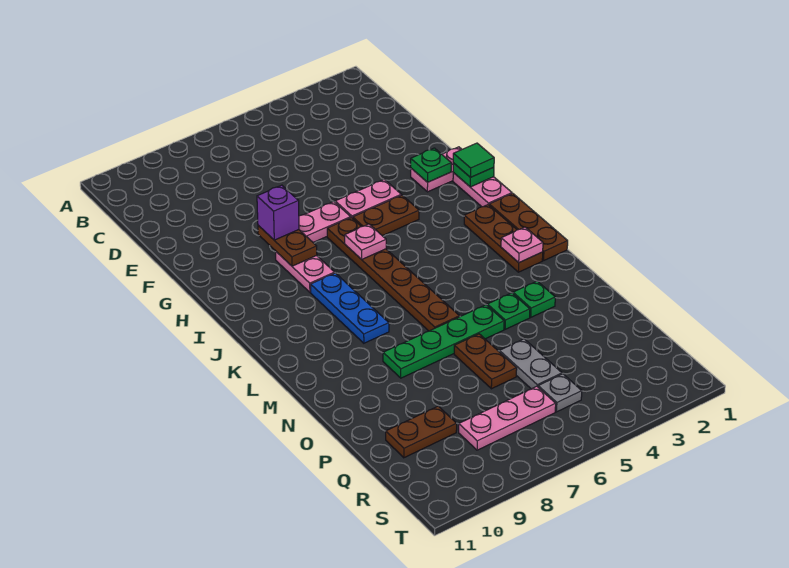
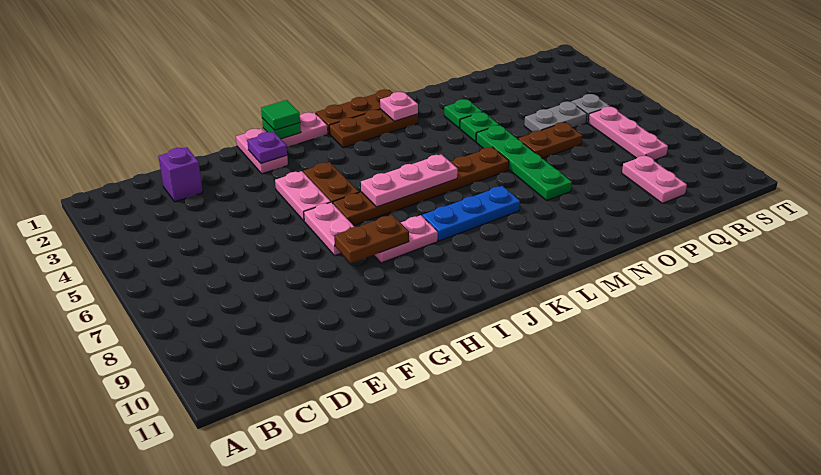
green plate G2 level 2 -> purple plate G2 level 2
purple brick G8 level 3 -> purple brick D2 level 1
pink plate I6 level 2 -> pink plate I6:K6 level 2
brown plate Q9:Q10 level 1 -> pink plate Q9:Q10 level 1

